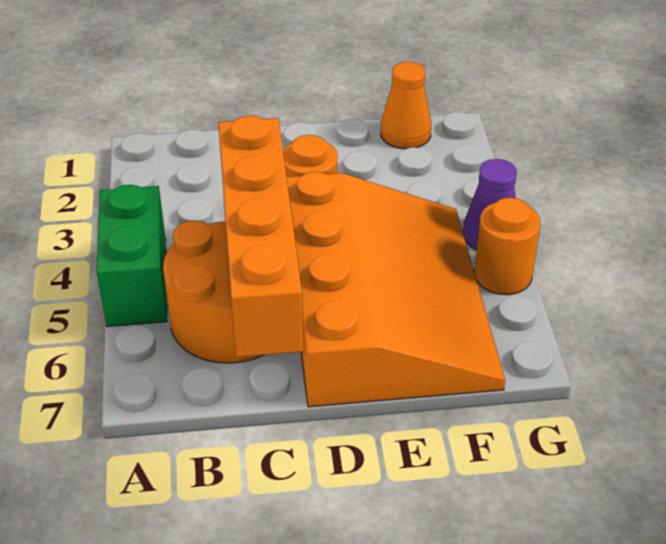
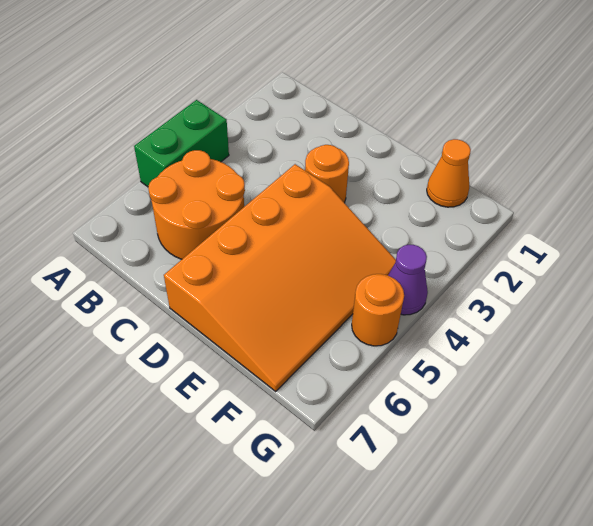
orange brick C4:C7 level 2 -> none

